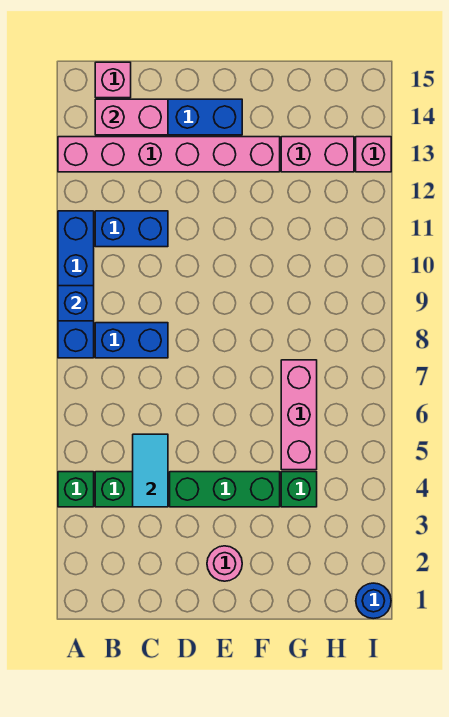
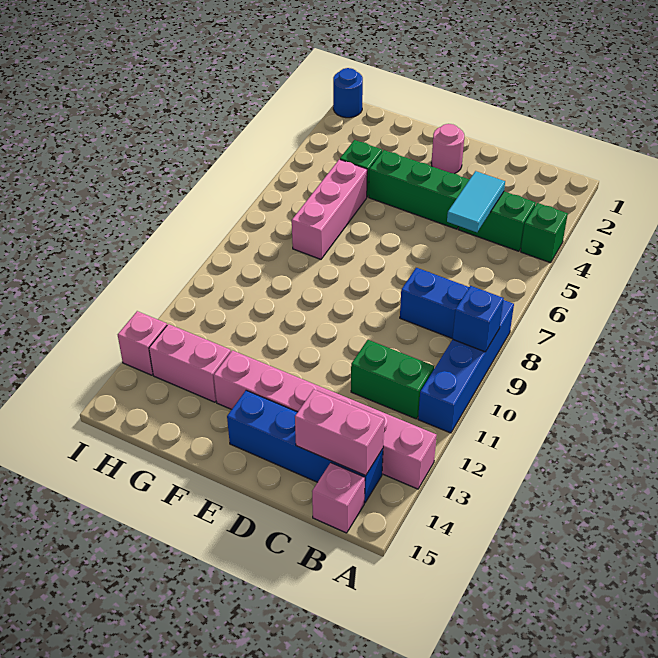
blue brick B11:C11 level 1 -> green brick B11:C11 level 1

